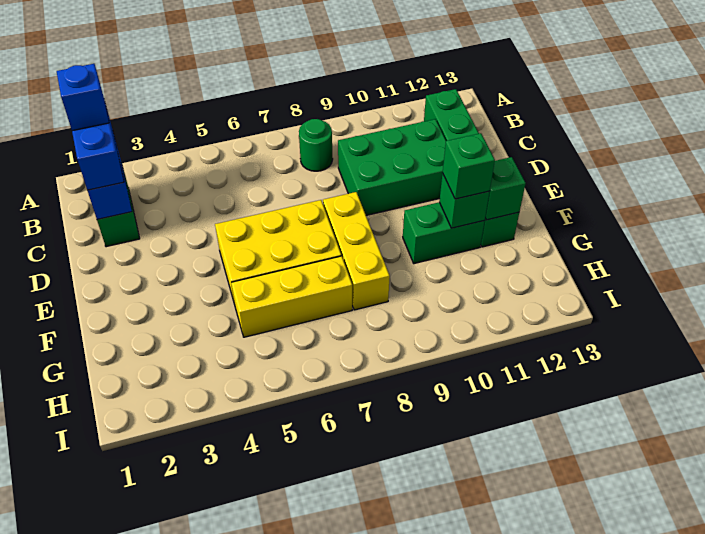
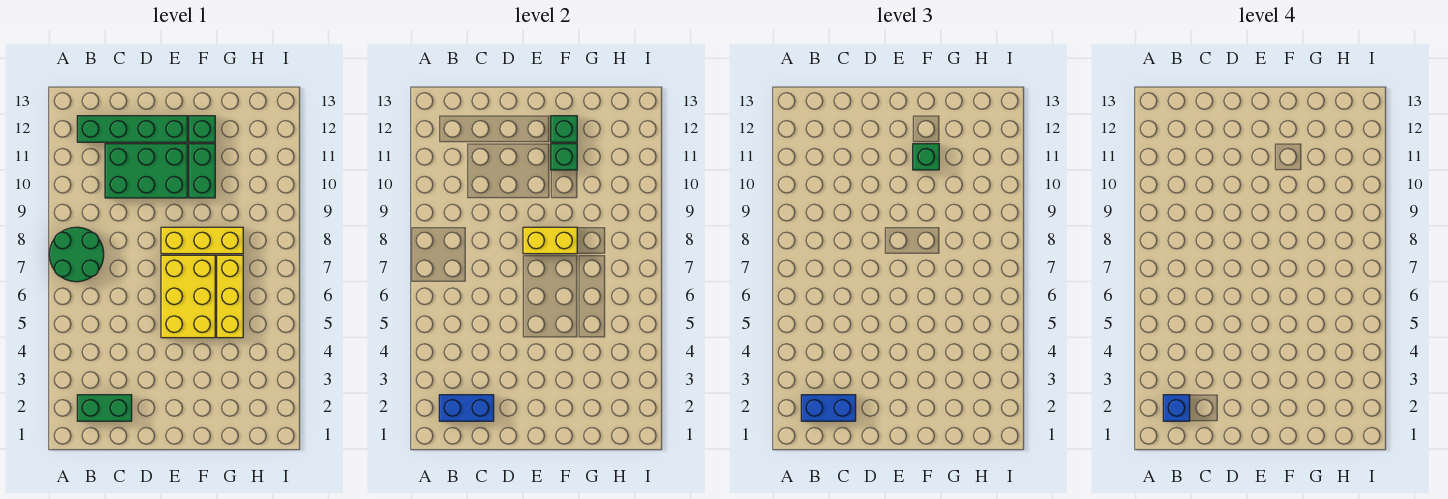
green round brick B8 level 1 -> green round brick A7:B8 level 1
green brick C9:D11 level 1 -> green brick C10:E11 level 1
none -> yellow brick E8:F8 level 2

